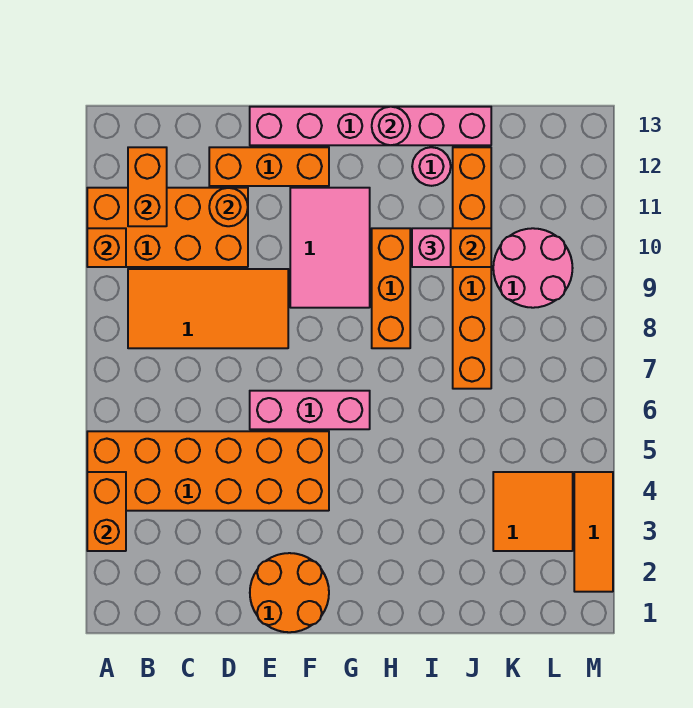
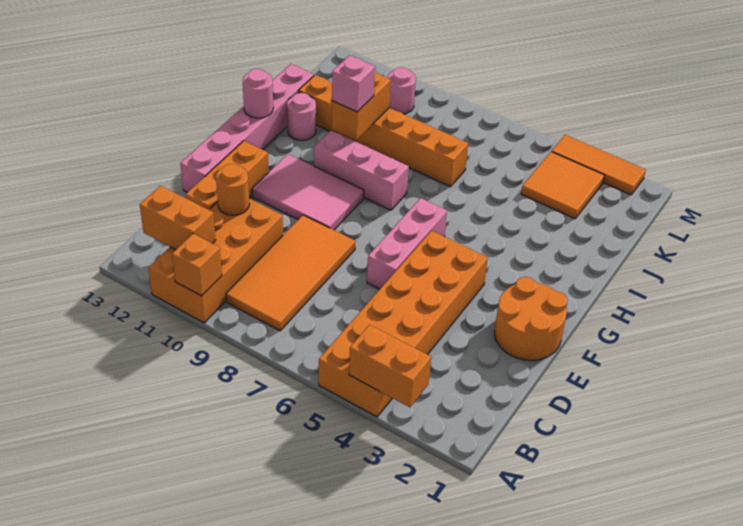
orange brick H8:H10 level 1 -> pink brick H8:H10 level 1
pink round brick K9:L10 level 1 -> pink round brick L10 level 1

